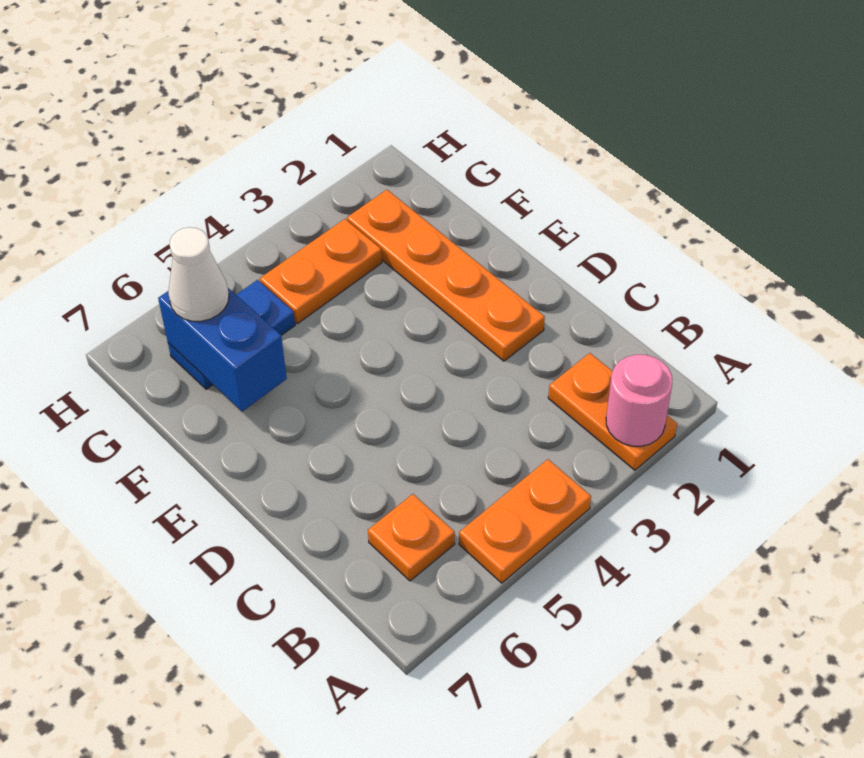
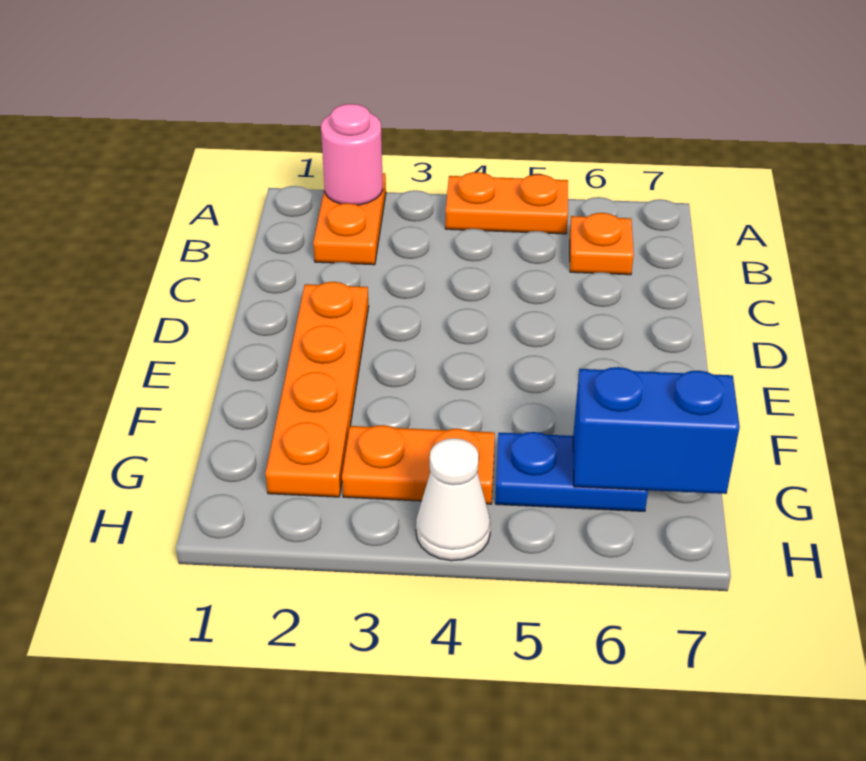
blue brick F6:G6 level 2 -> blue brick G6:G7 level 2
white cone G6 level 3 -> white cone H4 level 1

